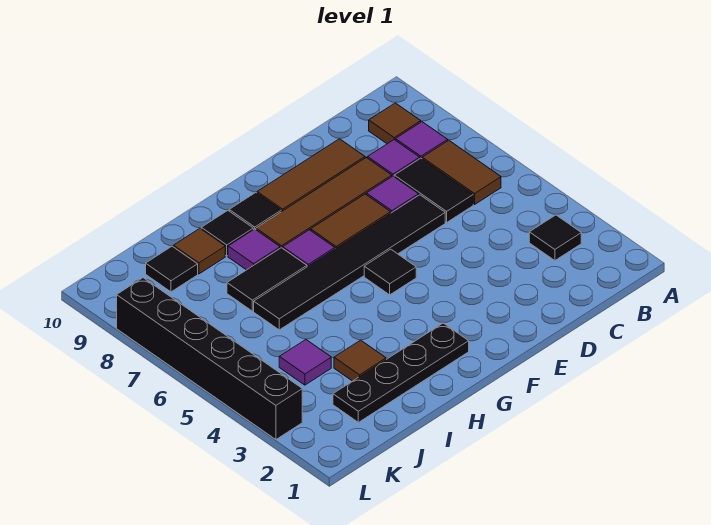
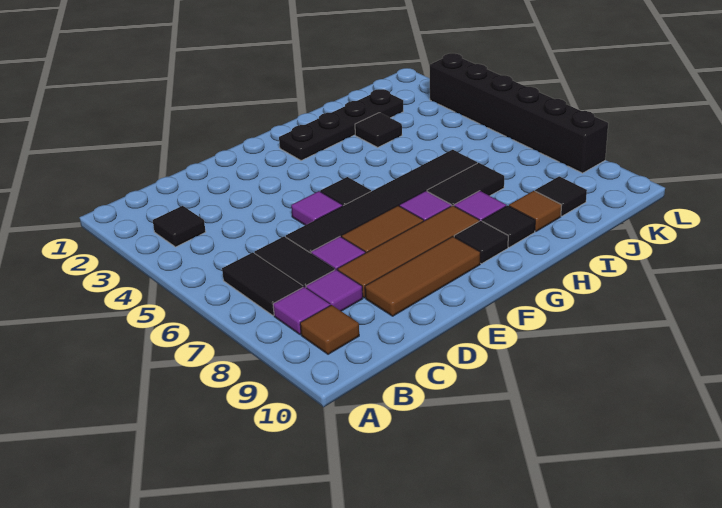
brown tile B6:B7 level 1 -> black tile B6:B7 level 1
brown tile I3 level 1 -> black tile I3 level 1
purple tile J4 level 1 -> purple tile E5 level 1

